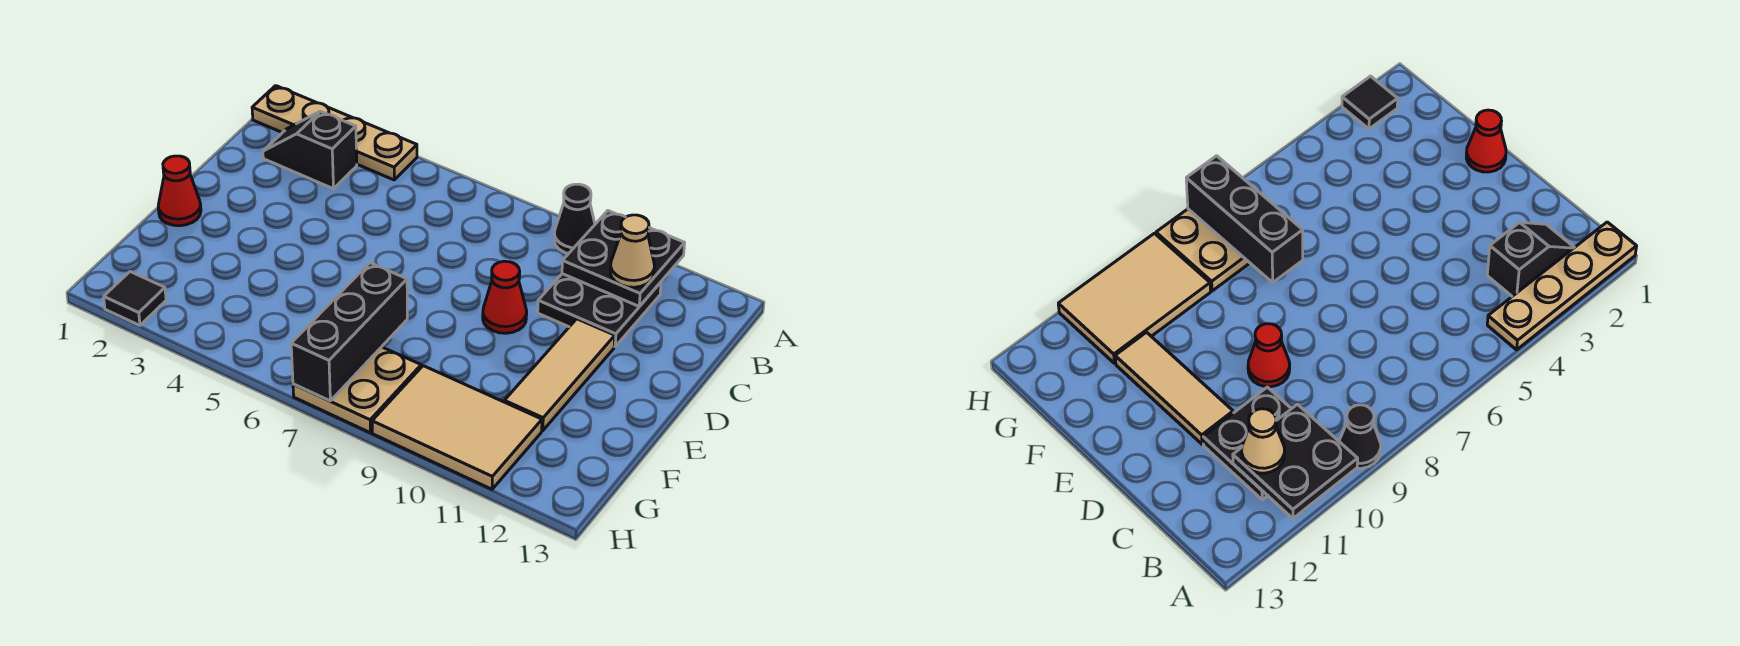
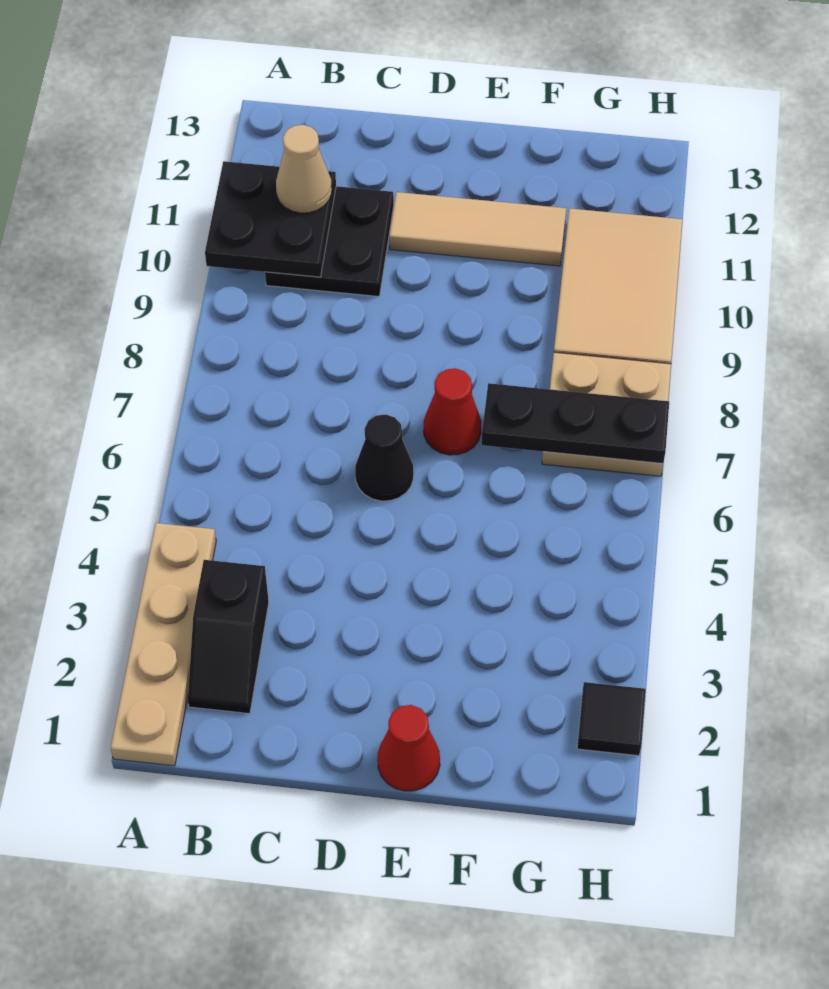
black cone A9 level 1 -> black cone D6 level 1
red cone D9 level 1 -> red cone E7 level 1
black brick F7:H7 level 2 -> black plate F7:H7 level 2

